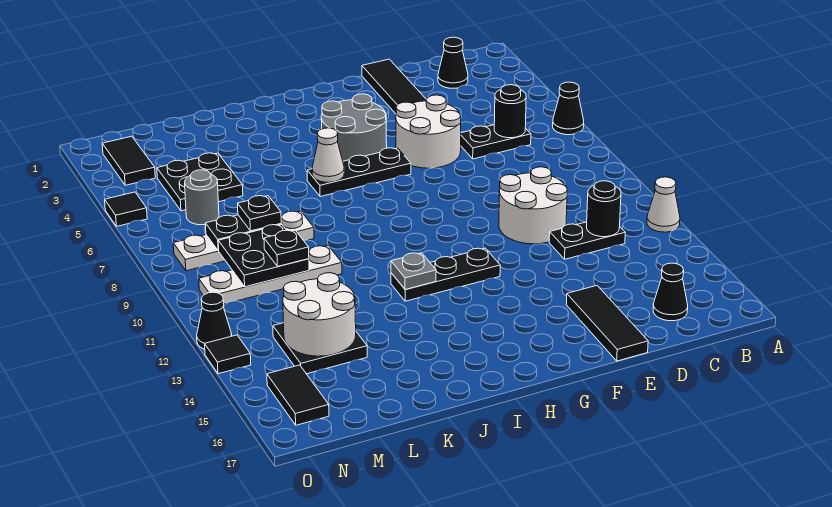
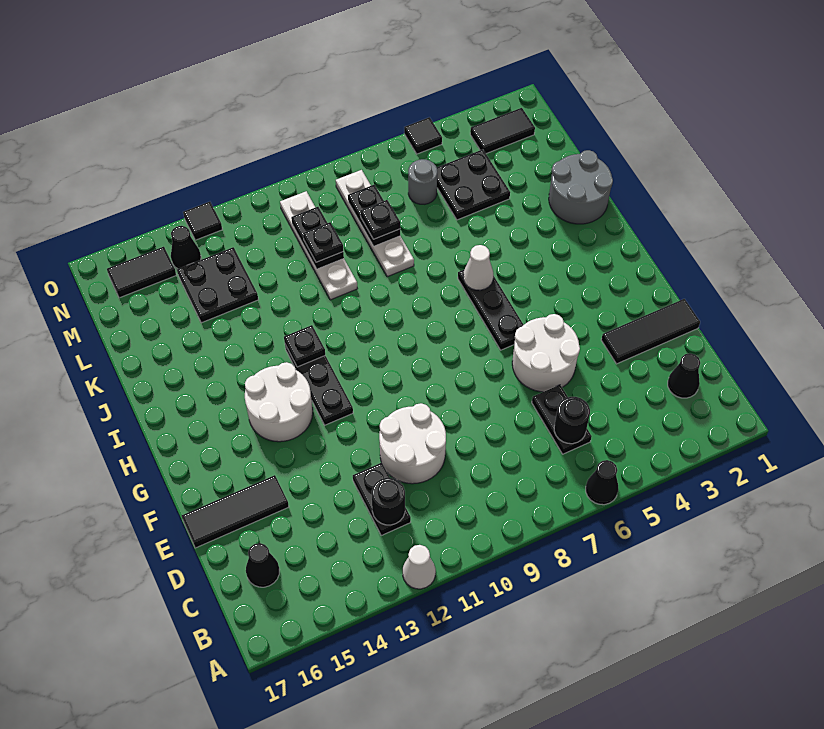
grey round brick G4:H5 level 1 -> grey round brick J1:K2 level 1
grey plate I12 level 2 -> black plate I12 level 2
black plate L9:M10 level 2 -> black plate L10:M10 level 2
white round brick L13:M14 level 2 -> white round brick G13:H14 level 1
black cone O12 level 1 -> black cone N14 level 1

